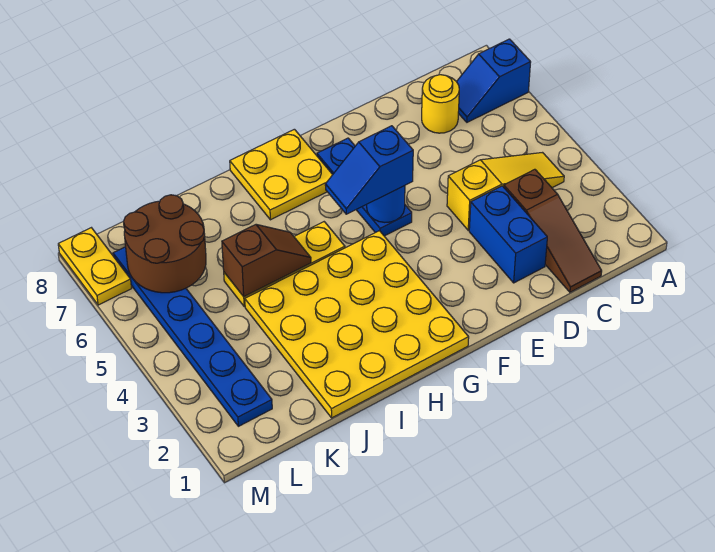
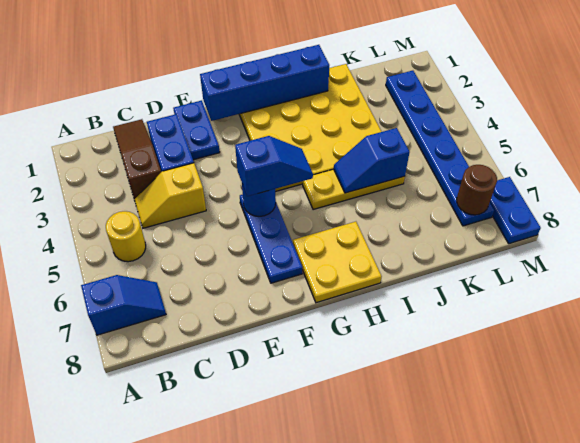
yellow slope B4:D4 level 1 top D -> yellow slope C4:D4 level 1 top D
yellow round brick C7 level 1 -> yellow round brick B5 level 1
none -> blue plate E1:E2 level 1
none -> blue brick F1:I1 level 2
brown slope I5:J5 level 2 top J -> blue slope I5:J5 level 2 top J
brown round brick K6:L7 level 2 -> brown round brick L7 level 2
yellow plate M7:M8 level 1 -> blue plate M7:M8 level 1

